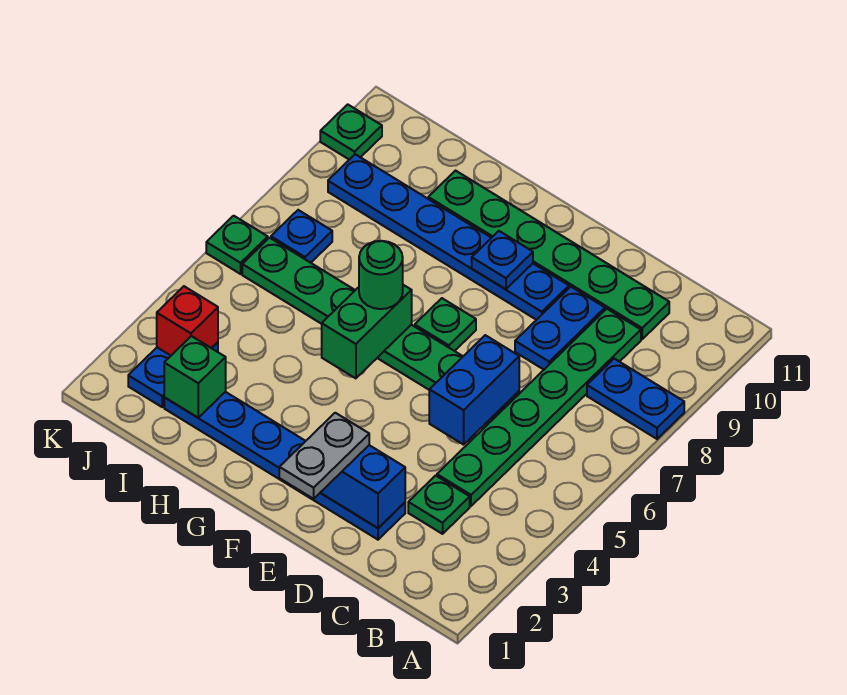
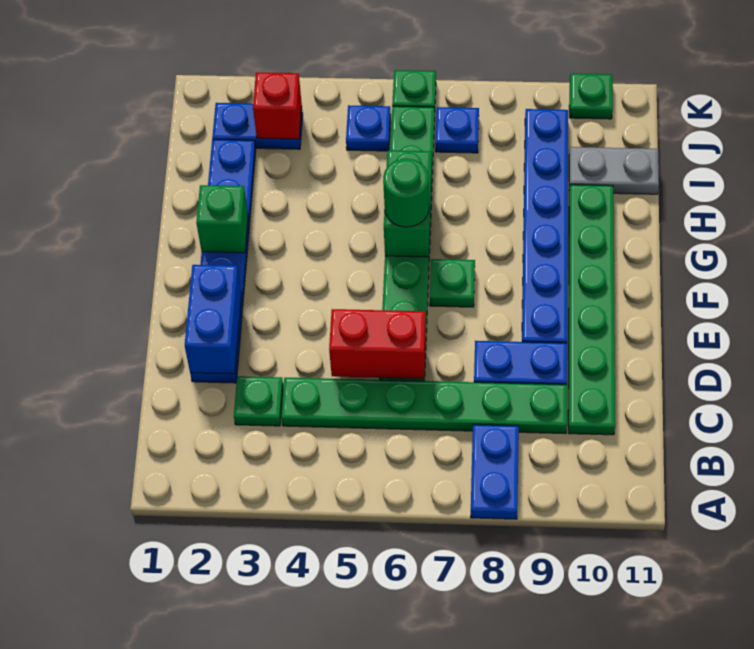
blue brick D5:D6 level 2 -> red brick D5:D6 level 2
grey plate E1:E2 level 3 -> grey plate I10:I11 level 1
blue plate F9 level 2 -> blue plate J5 level 1
green brick G5:G6 level 2 -> green brick G6:H6 level 2
green brick I2 level 2 -> green brick G2 level 2

